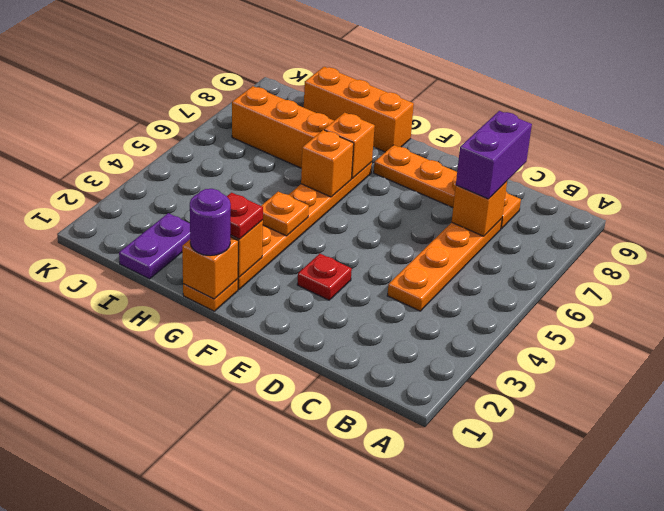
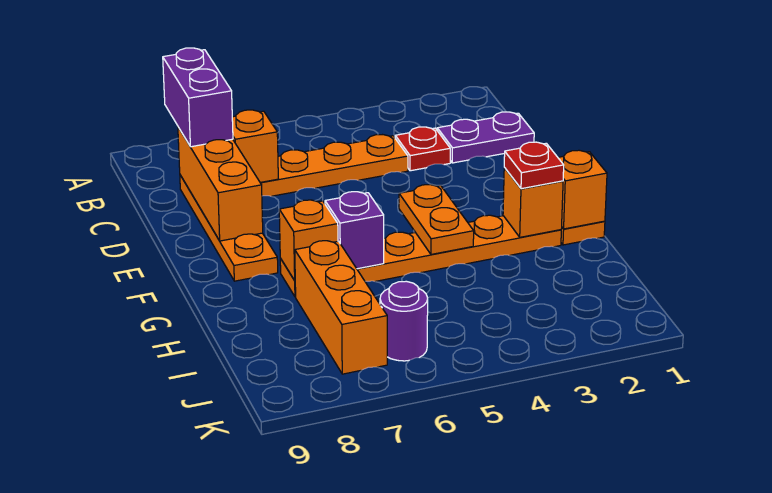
purple brick C7:C8 level 3 -> purple brick B8:C8 level 3
red plate E3 level 1 -> red plate C3 level 1
purple round brick G1 level 3 -> purple round brick J6 level 1
orange plate G4 level 2 -> orange plate F4:G4 level 2
orange brick G6 level 2 -> purple brick G6 level 2
orange brick G9:I9 level 1 -> orange brick C8:E8 level 2
purple plate I1:I2 level 1 -> purple plate C1:C2 level 1

